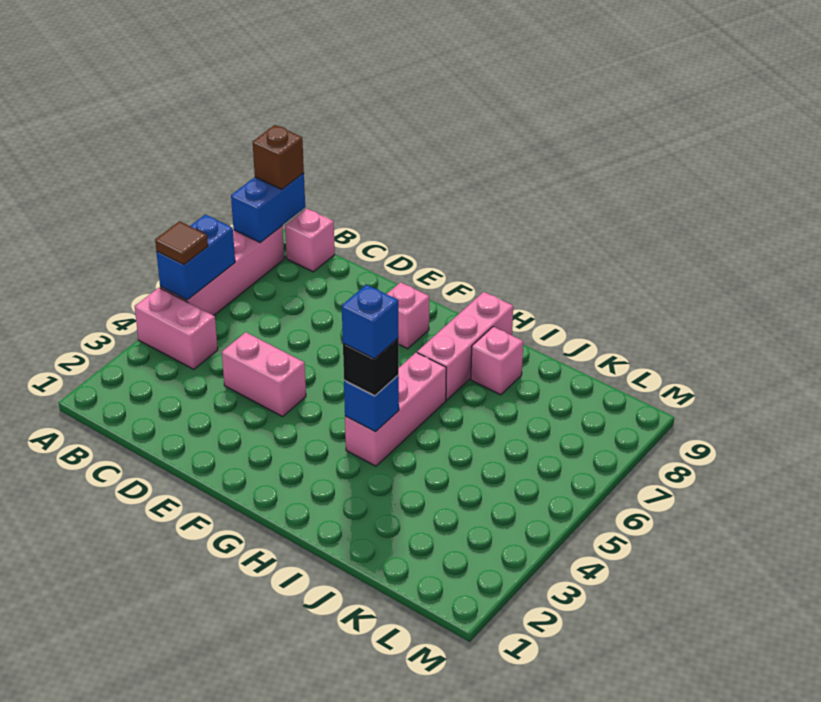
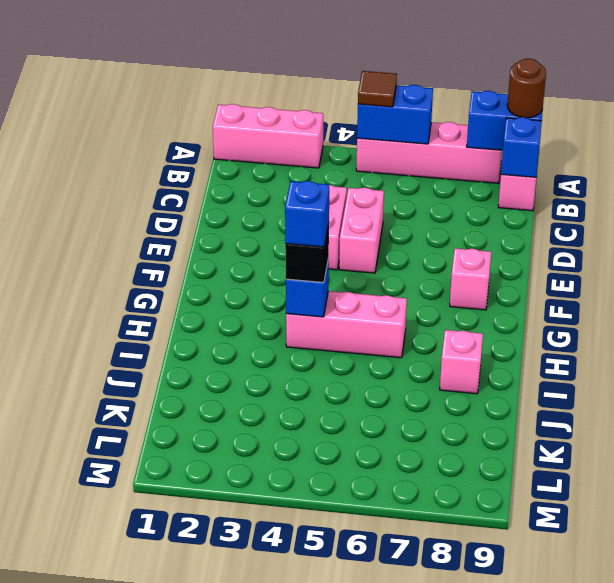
pink brick A4:B4 level 1 -> pink brick D5:E5 level 1
brown brick A9 level 3 -> brown round brick A9 level 3
none -> blue brick B9 level 2
pink brick H7:H9 level 1 -> pink brick A1:A3 level 1

